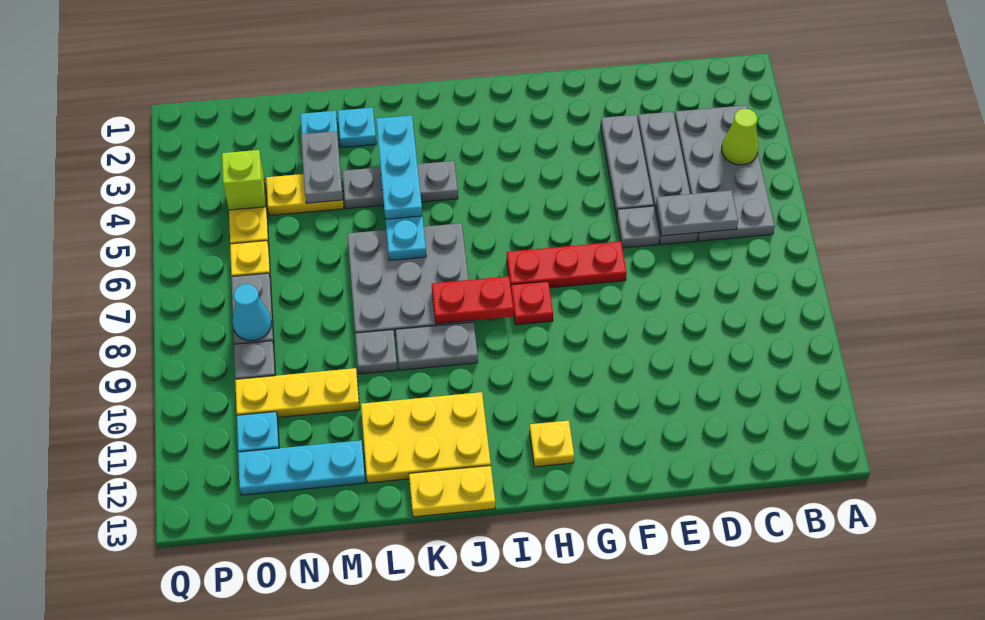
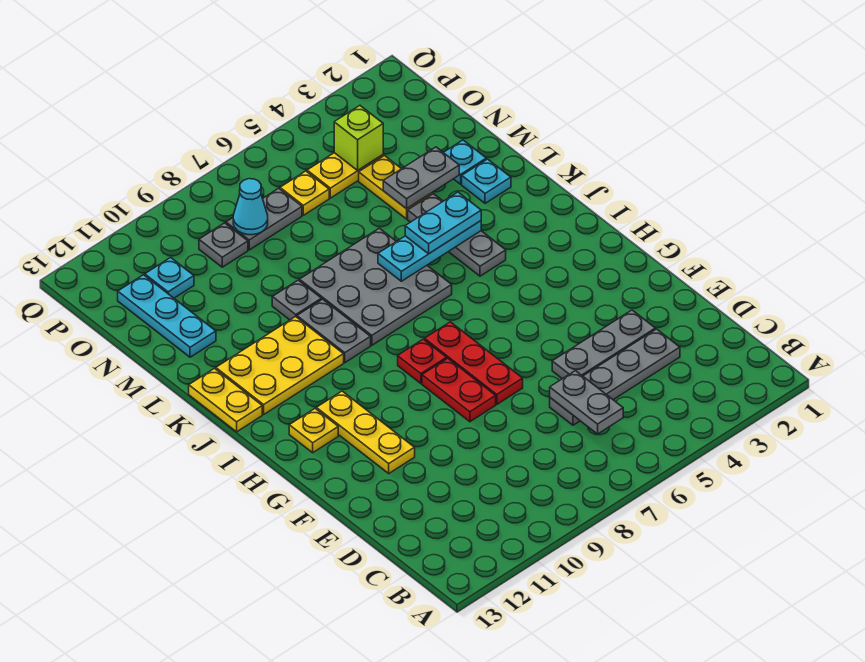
grey plate B3:C6 level 1 -> none
lime cone B4 level 2 -> none
grey plate E6 level 1 -> none
red plate I8:J8 level 2 -> red plate F8:G8 level 1
yellow plate J11:L12 level 1 -> yellow plate J10:K12 level 1
cyan plate K3:K5 level 3 -> cyan plate K4:K5 level 3
yellow plate M10:O10 level 1 -> yellow plate F11:H11 level 1

